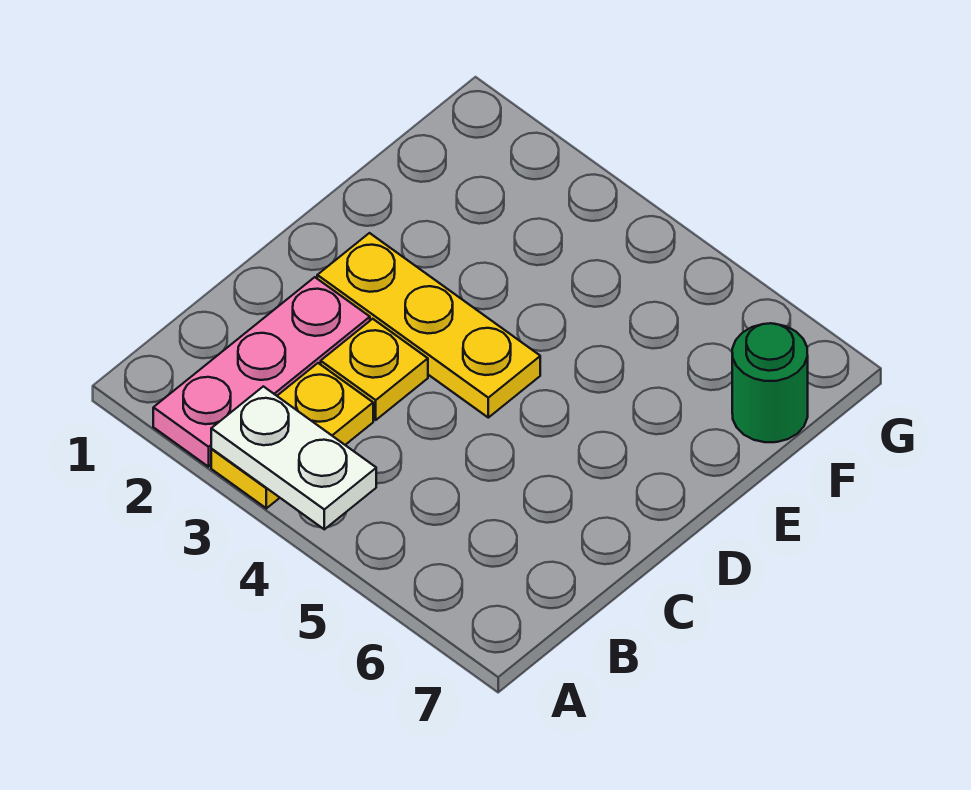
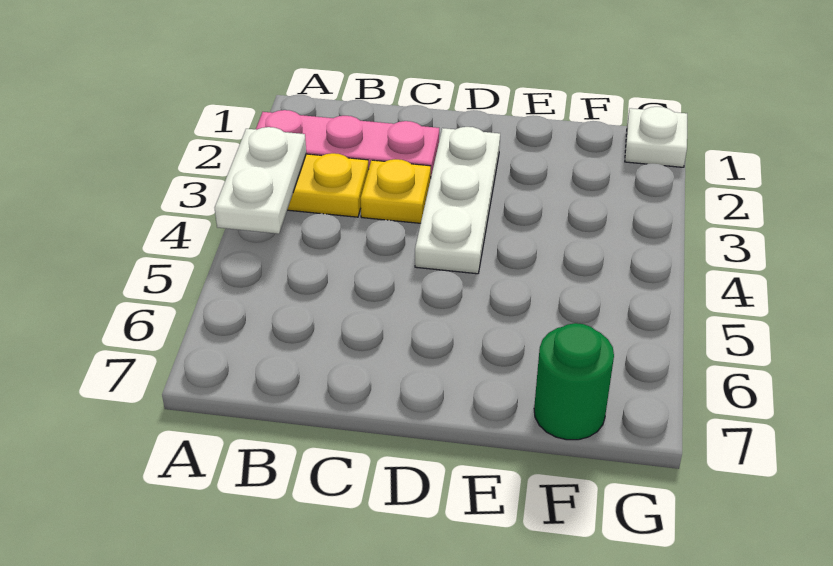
yellow plate D2:D4 level 1 -> white plate D2:D4 level 1
none -> white plate G1 level 1

